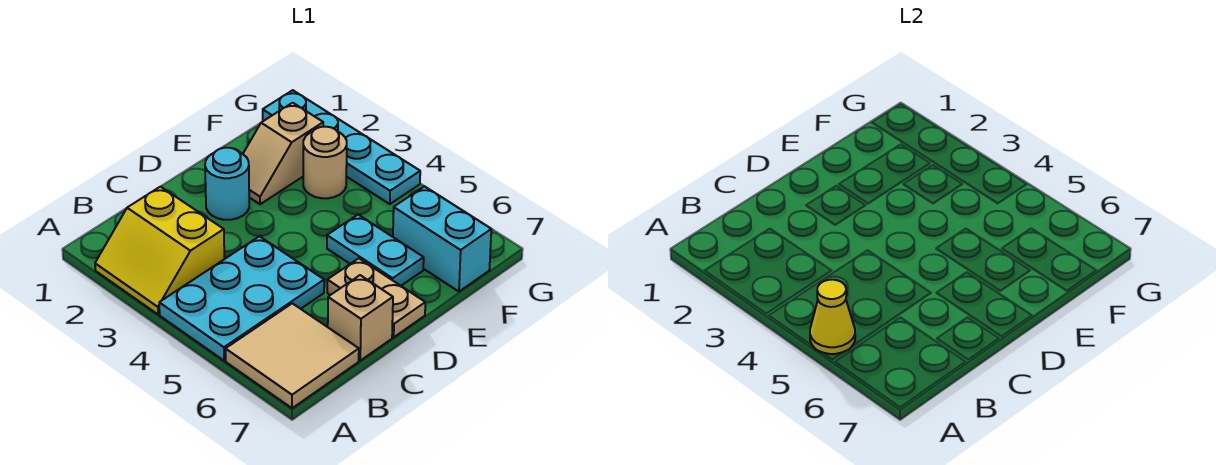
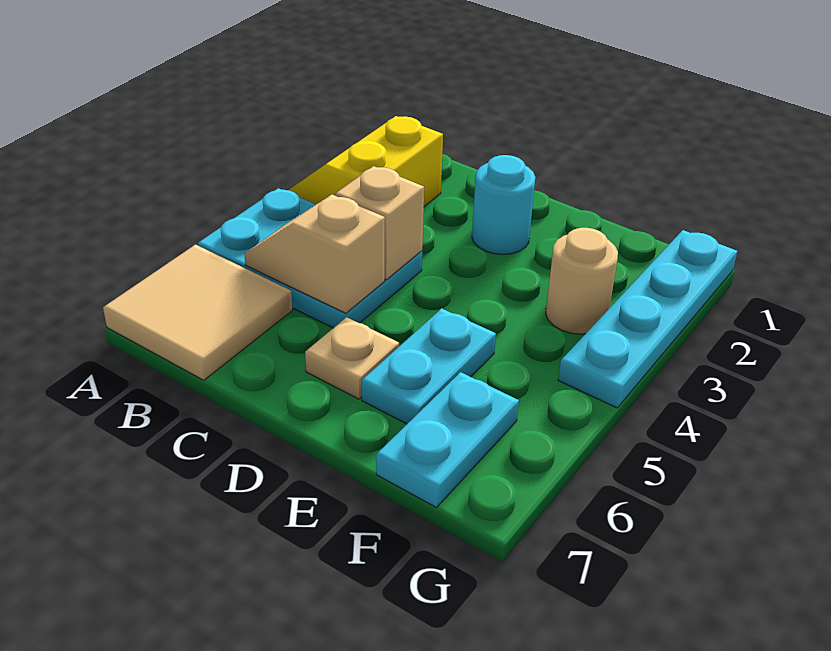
yellow cone A5 level 2 -> none
tan brick C7 level 1 -> tan brick C4 level 2
tan plate D6:D7 level 1 -> tan plate D6 level 1
tan slope E2:F2 level 1 top F -> tan slope B5:C5 level 2 top C
cyan brick F6:F7 level 1 -> cyan plate F6:F7 level 1

